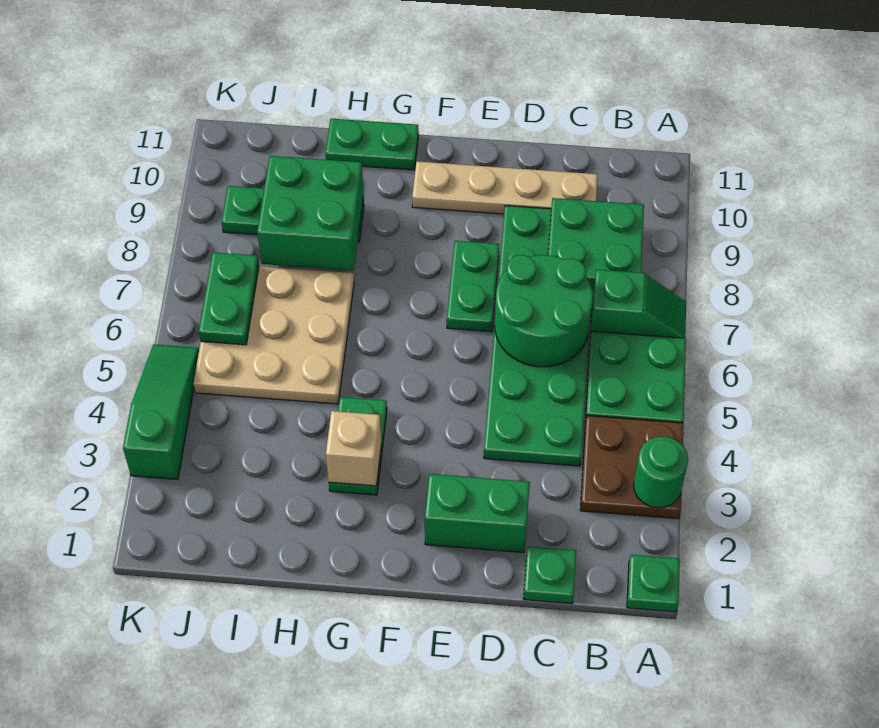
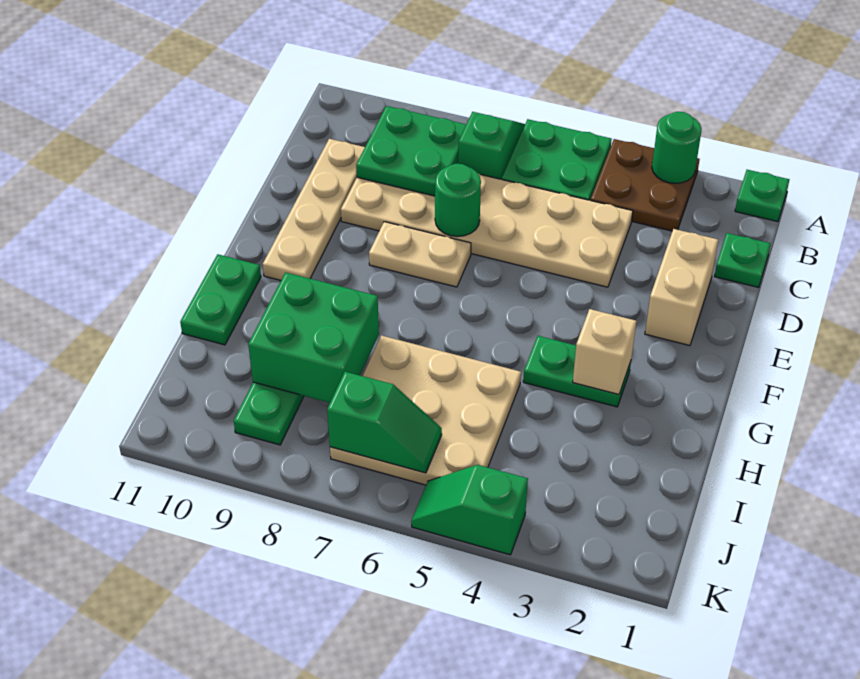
green plate C4:D9 level 1 -> tan plate C4:D9 level 1
green round brick C6:D7 level 2 -> green round brick D7 level 2
green brick D2:E2 level 1 -> tan brick D2:E2 level 1
green plate E7:E8 level 1 -> tan plate E7:E8 level 1
green plate J6:J7 level 2 -> green slope J6:J7 level 2 top 7
green slope K3:K5 level 1 top 3 -> green slope K4:K5 level 1 top 4

